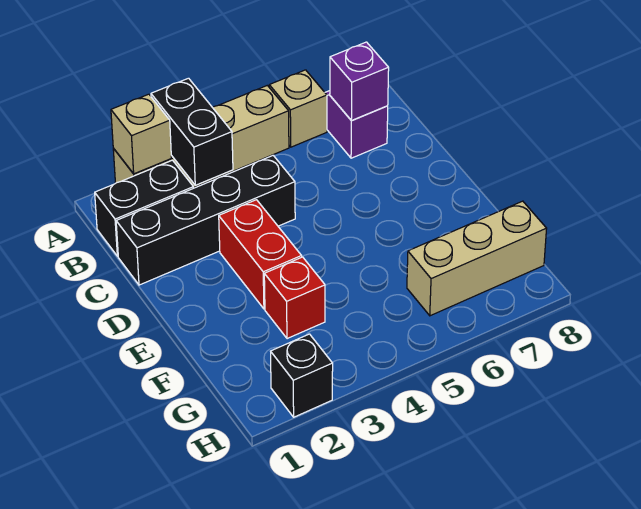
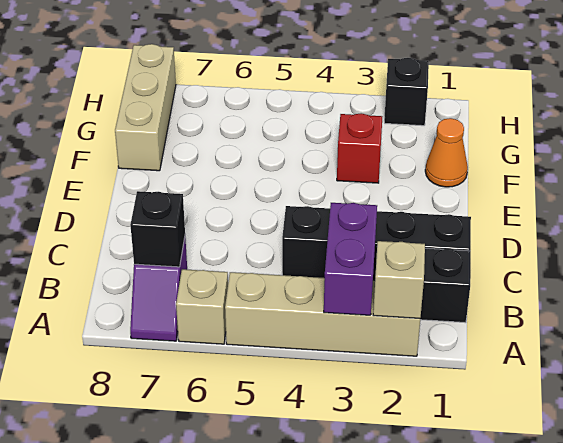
black brick A3:B3 level 2 -> purple brick A3:B3 level 2
purple brick B7 level 2 -> black brick B7 level 2
red brick D3:E3 level 1 -> none
none -> orange cone F1 level 1
tan brick G6:G8 level 1 -> tan brick F8:H8 level 1

